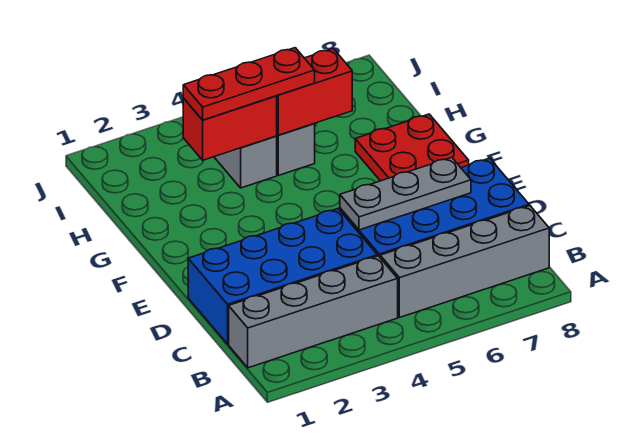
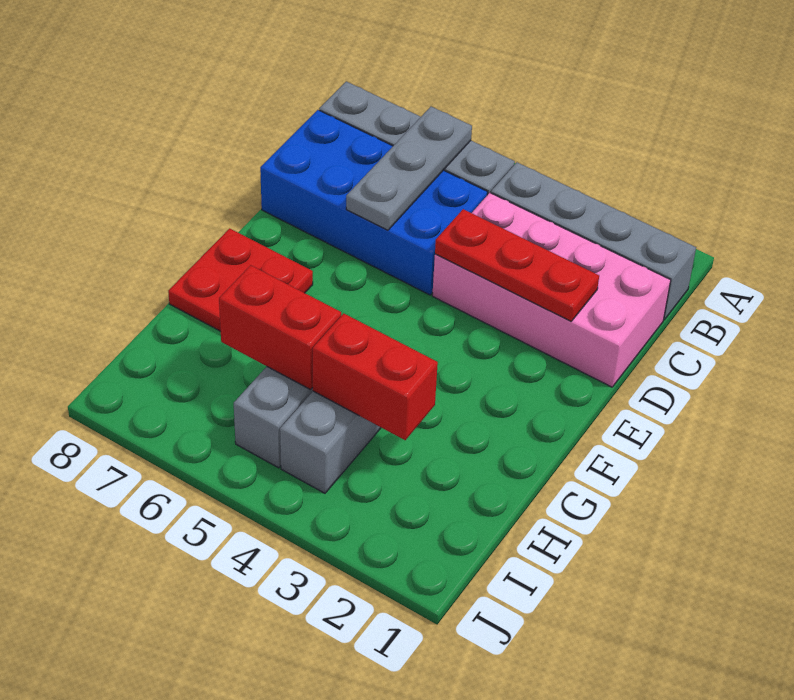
blue brick C1:D4 level 1 -> pink brick C1:D4 level 1
grey plate D5:D7 level 2 -> grey plate B6:D6 level 2
red plate H3:H5 level 3 -> red plate D2:D4 level 2

